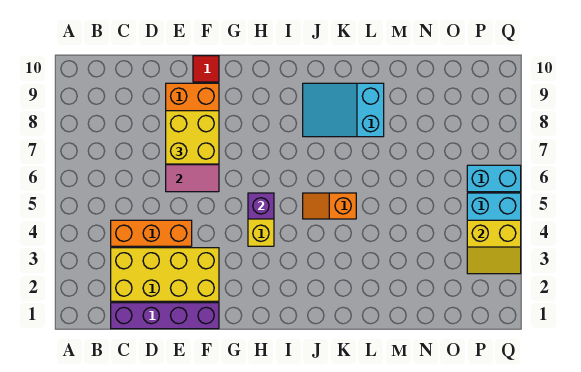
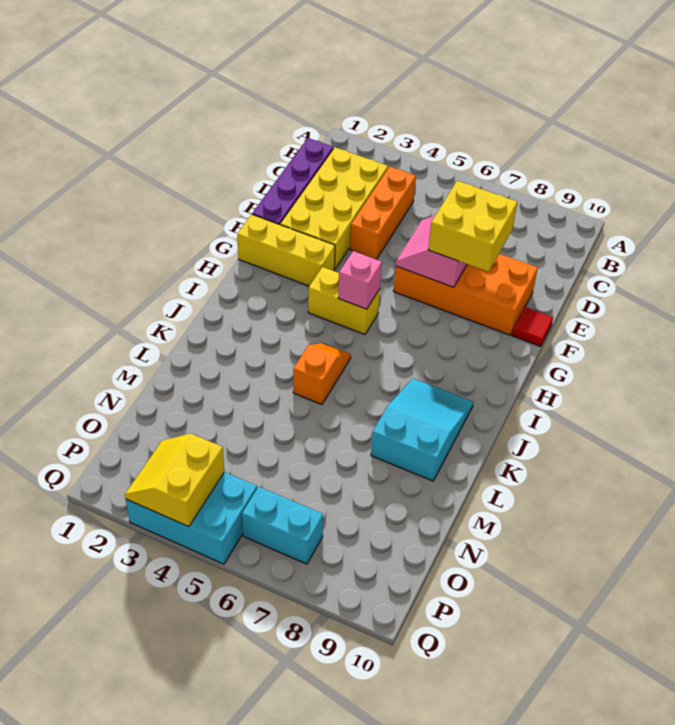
none -> yellow brick G1:G3 level 1
purple brick H5 level 2 -> pink brick H5 level 2
cyan brick P6:Q6 level 1 -> cyan brick P6:P7 level 1

